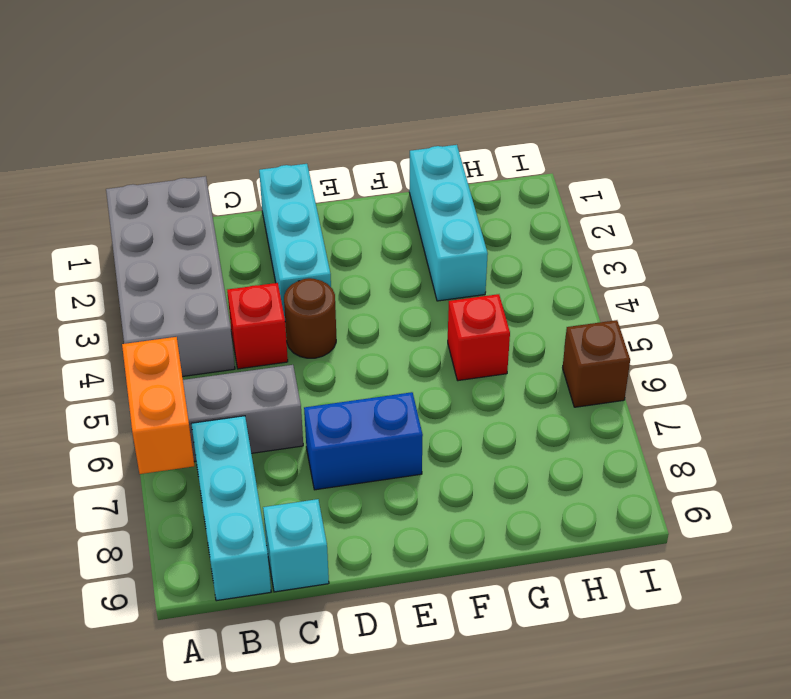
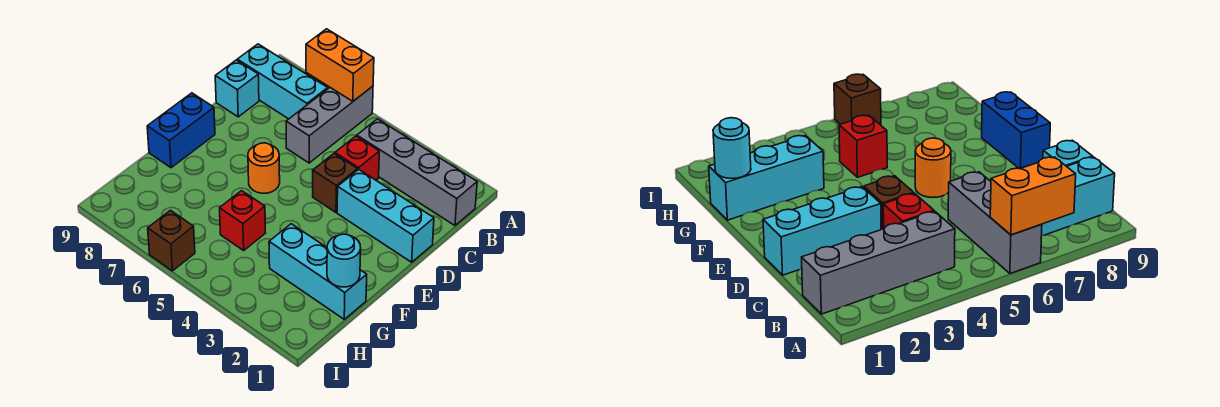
grey brick A1:B4 level 1 -> grey brick B1:B4 level 1
brown round brick D4 level 1 -> brown brick D4 level 1
blue brick D7:E7 level 1 -> blue brick E9:F9 level 1
none -> orange round brick E6 level 1
none -> cyan round brick G1 level 2

